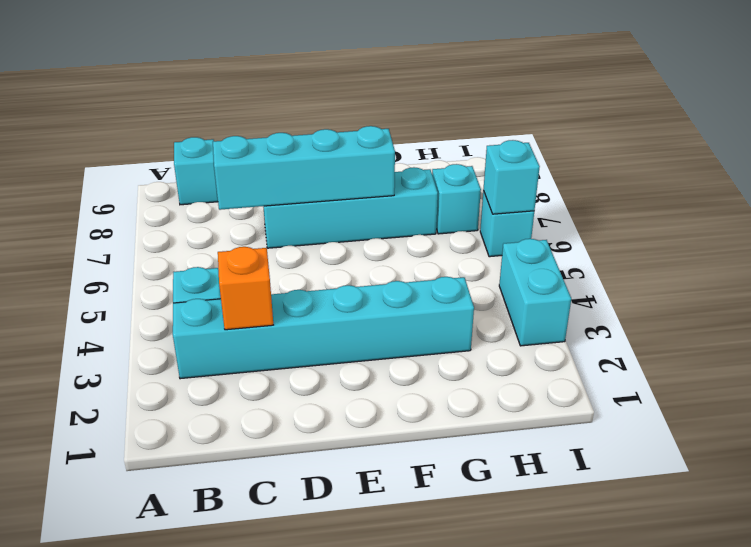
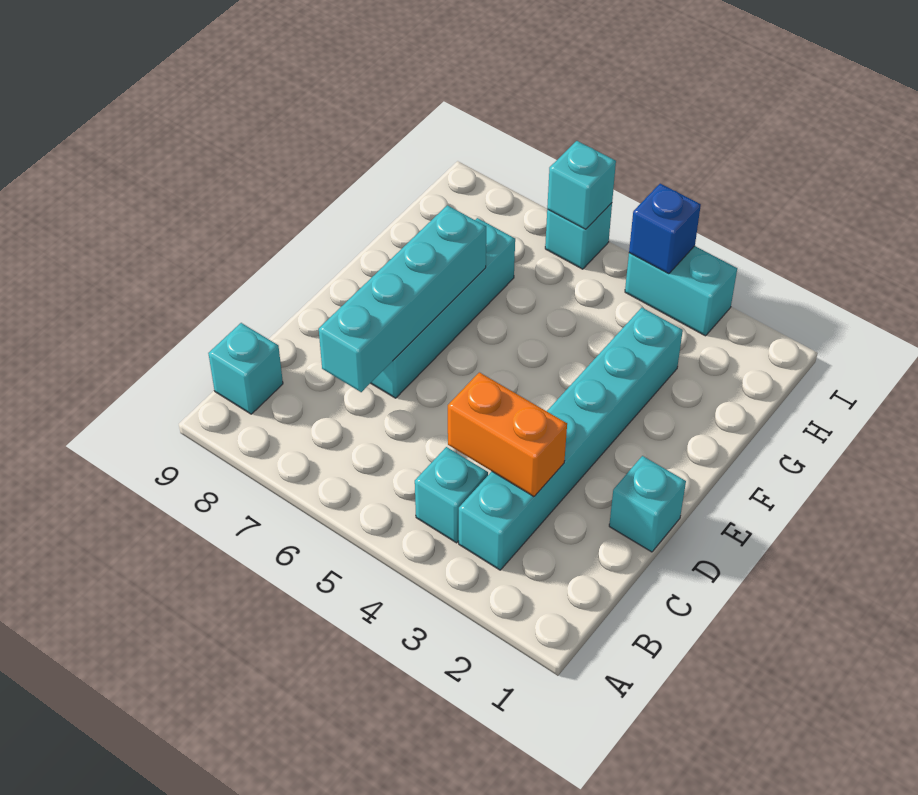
orange brick C3 level 2 -> orange brick C3:C4 level 2
cyan brick H7 level 1 -> cyan brick D1 level 1
none -> blue brick I4 level 2

